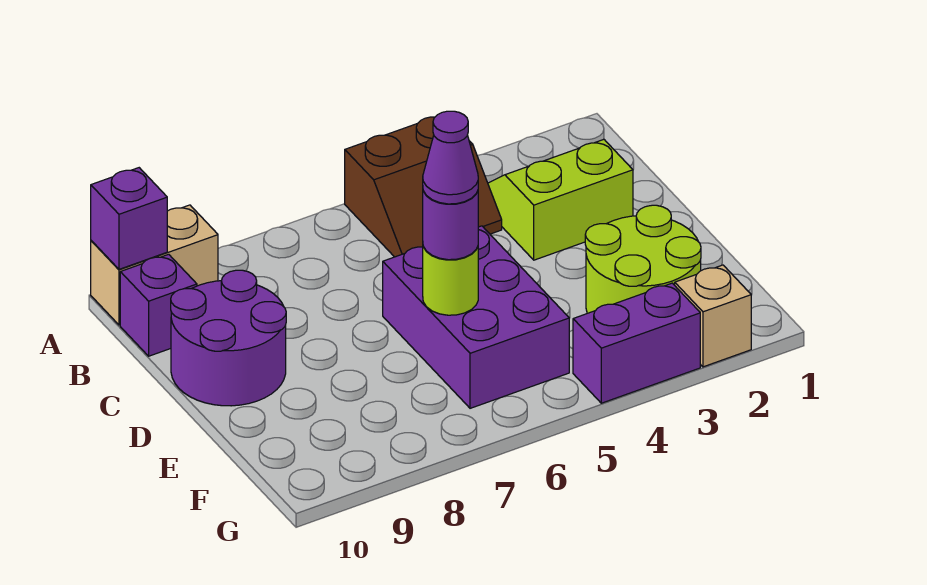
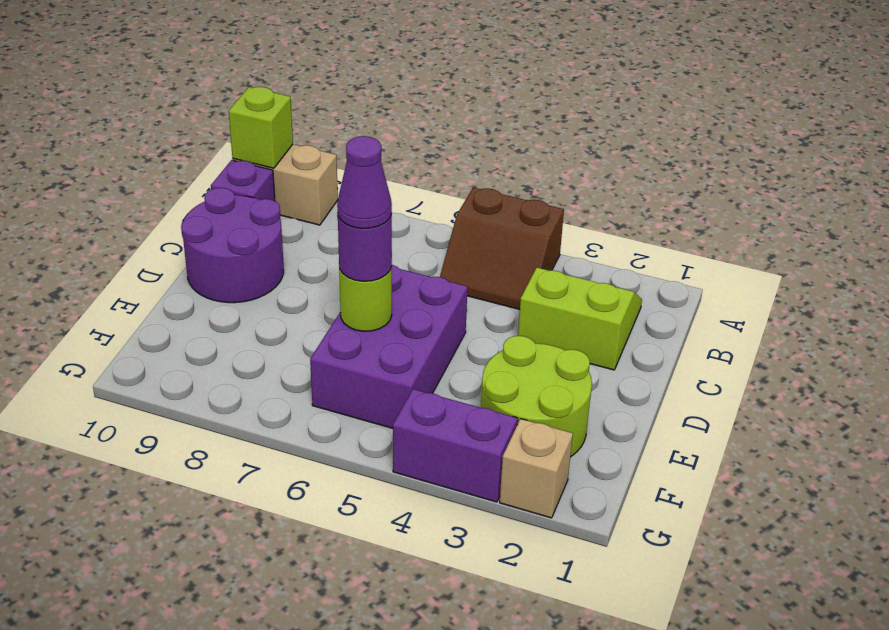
purple brick A10 level 2 -> lime brick A10 level 2

